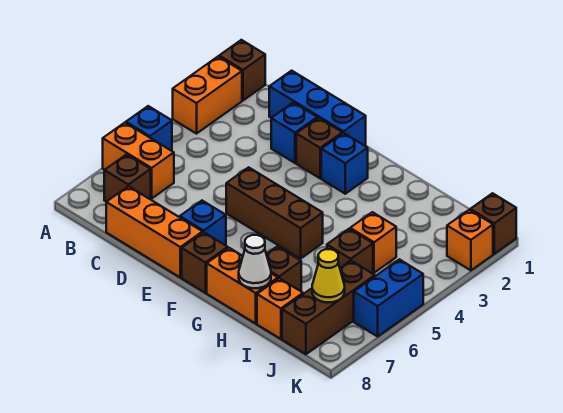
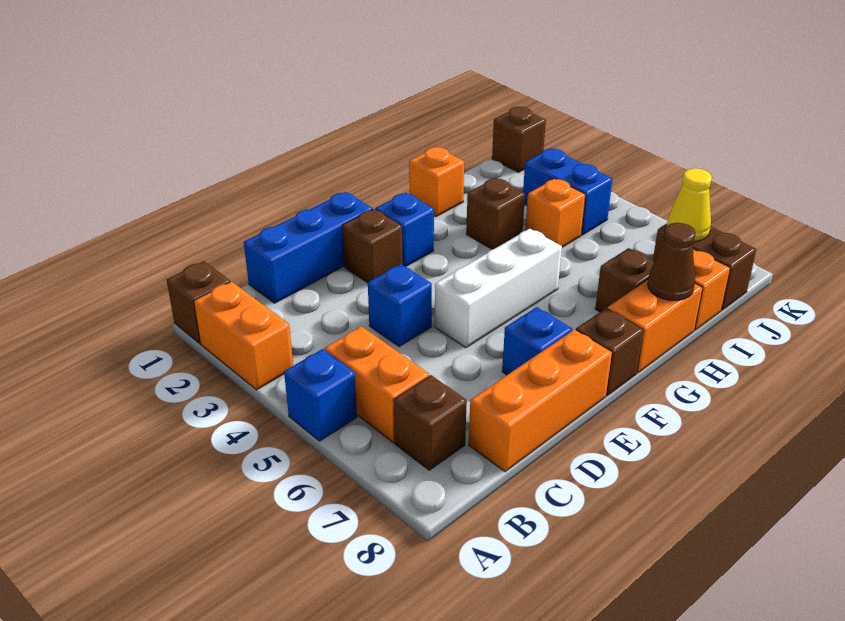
orange brick A6:B6 level 1 -> orange brick B5:B6 level 1
blue brick D2 level 1 -> blue brick D4 level 1
brown brick E5:G5 level 1 -> white brick E5:G5 level 1
white cone H8 level 2 -> brown cone H8 level 2
brown brick I5 level 1 -> brown brick H3 level 1
brown brick J6:J8 level 1 -> brown brick J7:J8 level 1
orange brick K2 level 1 -> orange brick H1 level 1
blue brick K5:K6 level 1 -> blue brick J3:J4 level 1

